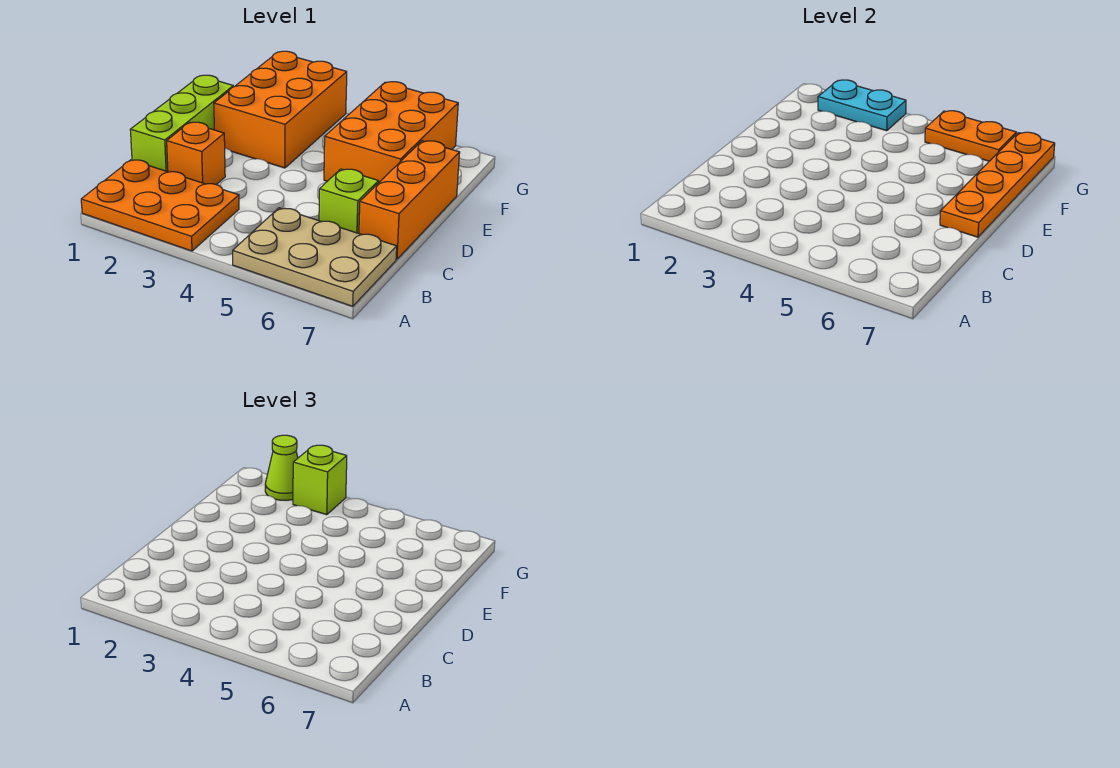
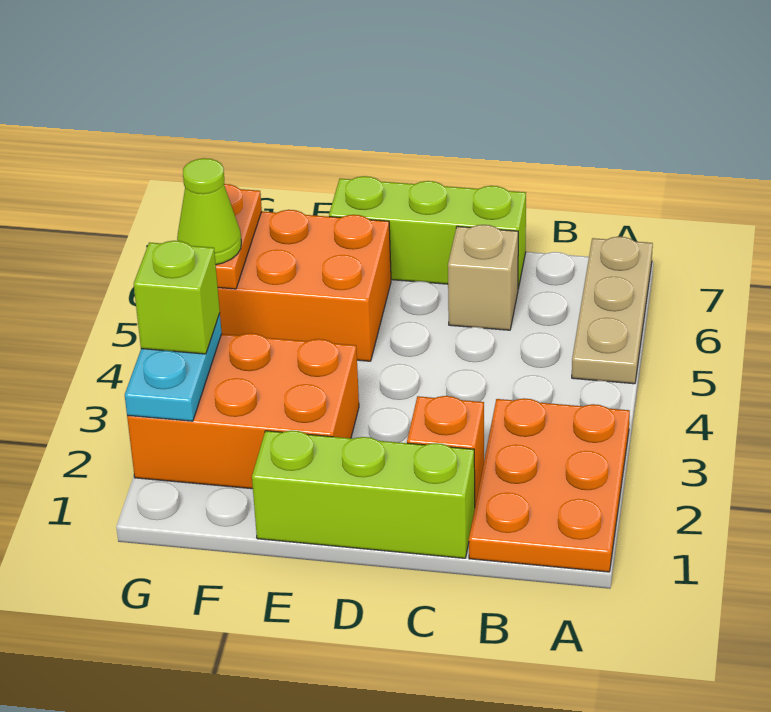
tan plate A5:B7 level 1 -> tan plate A5:A7 level 1
lime brick C6 level 1 -> tan brick C6 level 1
orange brick C7:E7 level 1 -> lime brick C7:E7 level 1
orange plate D7:G7 level 2 -> none
lime cone G2 level 3 -> lime cone G5 level 3

